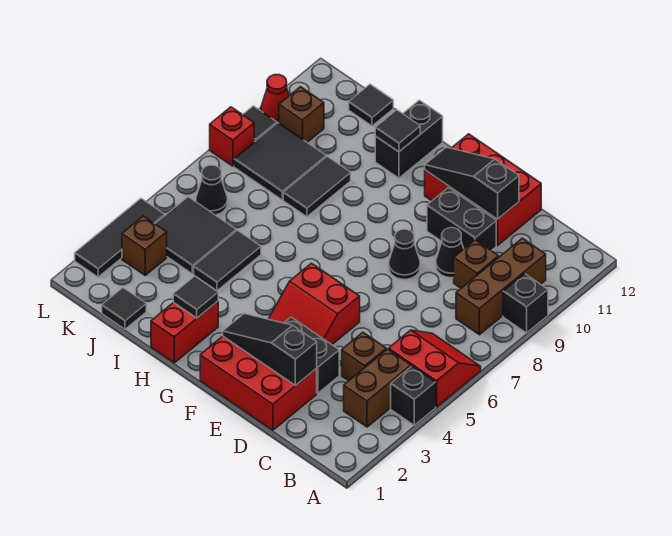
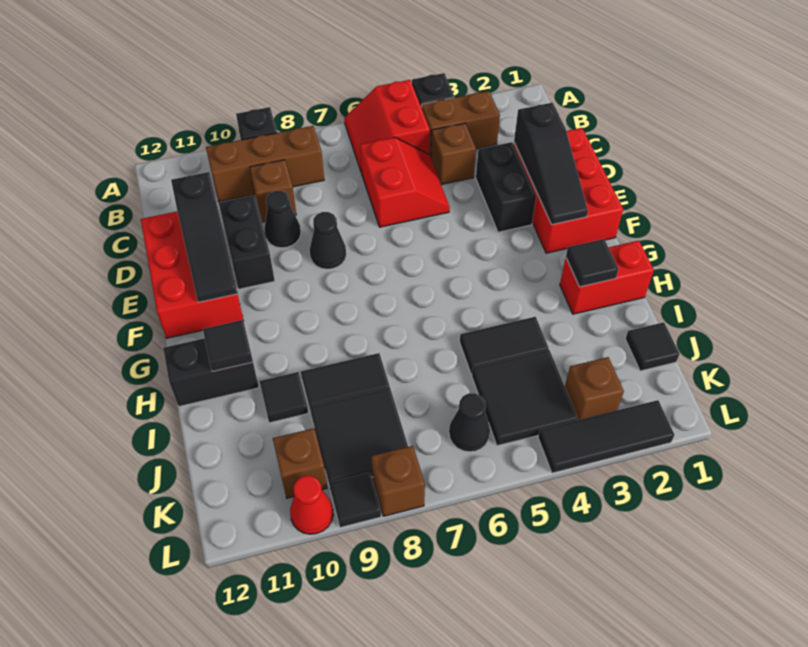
red slope E4:F5 level 1 top 5 -> red slope C5:D6 level 1 top 6
black tile J12 level 1 -> black tile I10 level 1
red brick L8 level 1 -> brown brick L8 level 1

